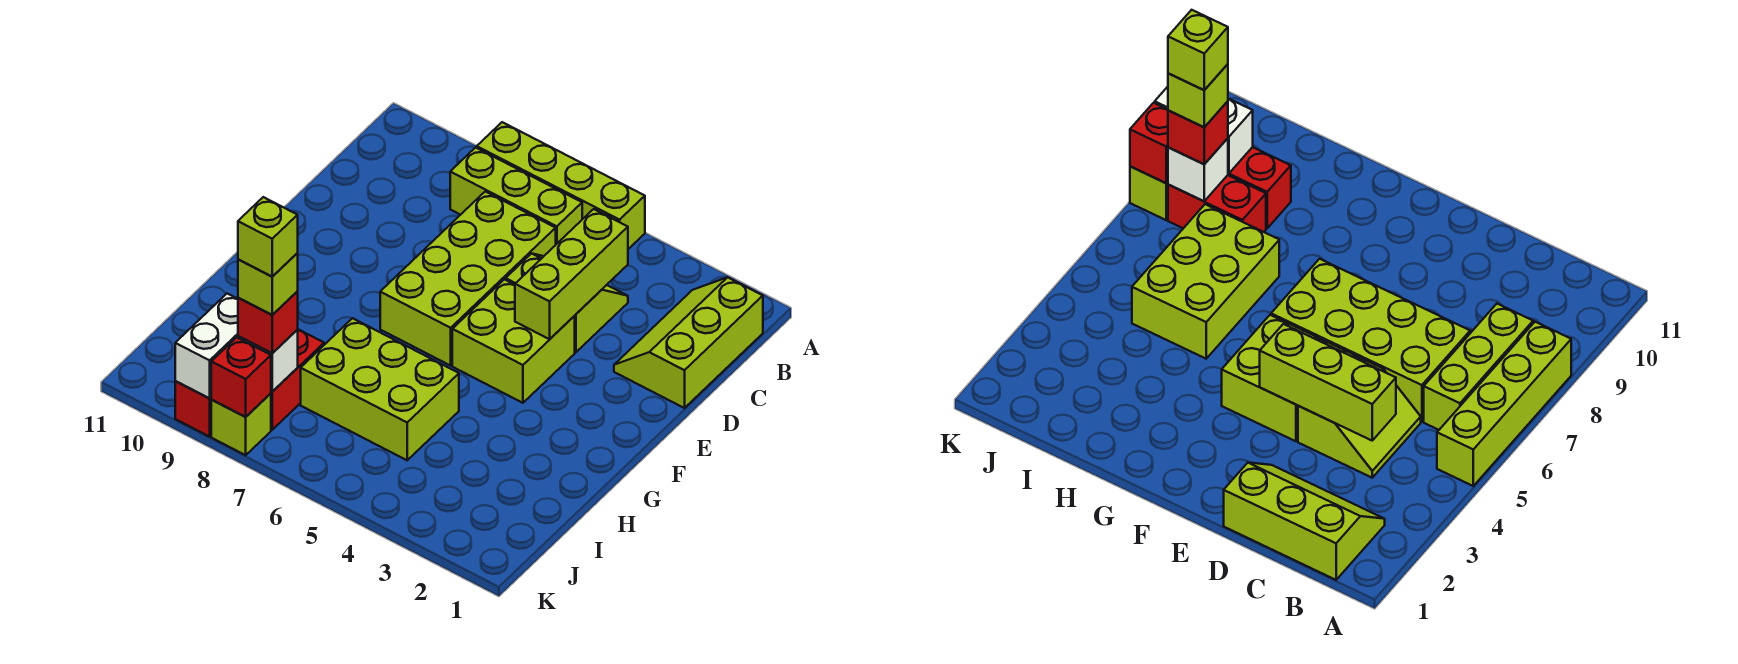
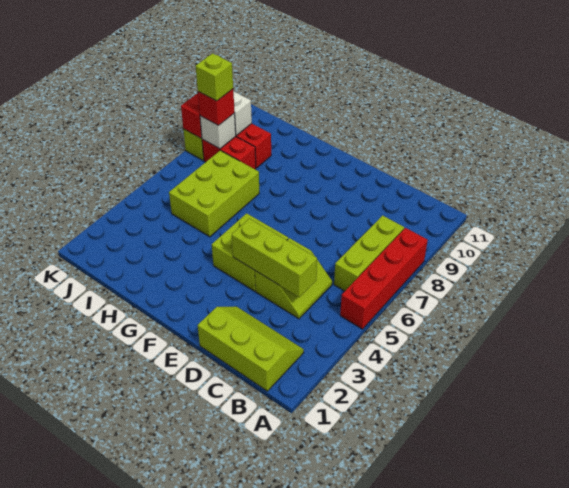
lime brick A5:A8 level 1 -> red brick A5:A8 level 1
lime brick C6:F7 level 1 -> none
lime brick J8 level 5 -> none

